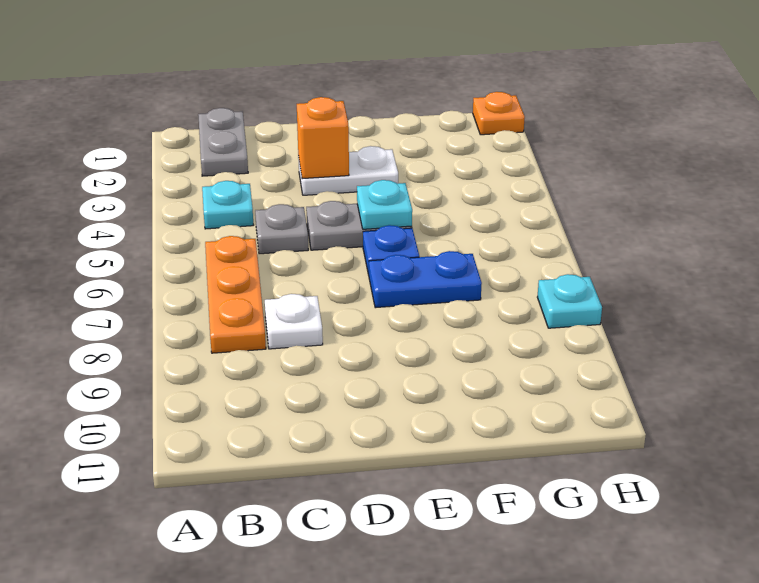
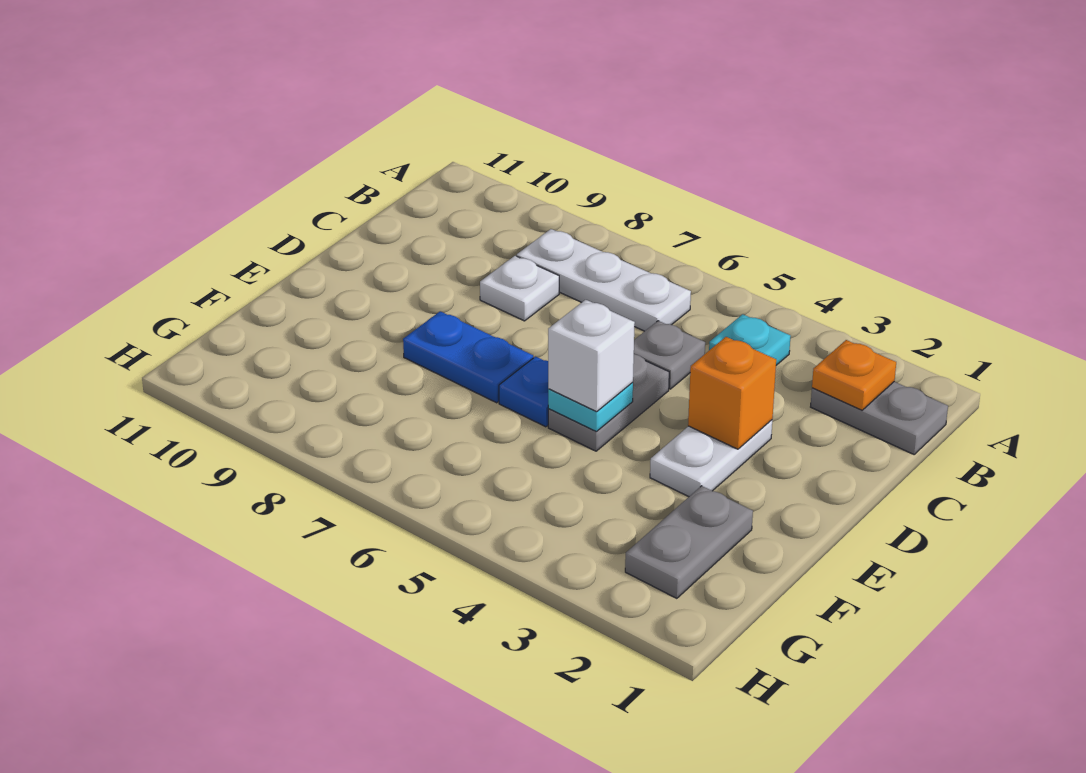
orange plate B6:B8 level 1 -> white plate B6:B8 level 1
none -> white brick E5 level 3
blue plate E7:F7 level 1 -> blue plate E7:E8 level 1
none -> grey plate F2:G2 level 1
orange plate H1 level 1 -> orange plate B2 level 2
cyan plate H8 level 1 -> none

